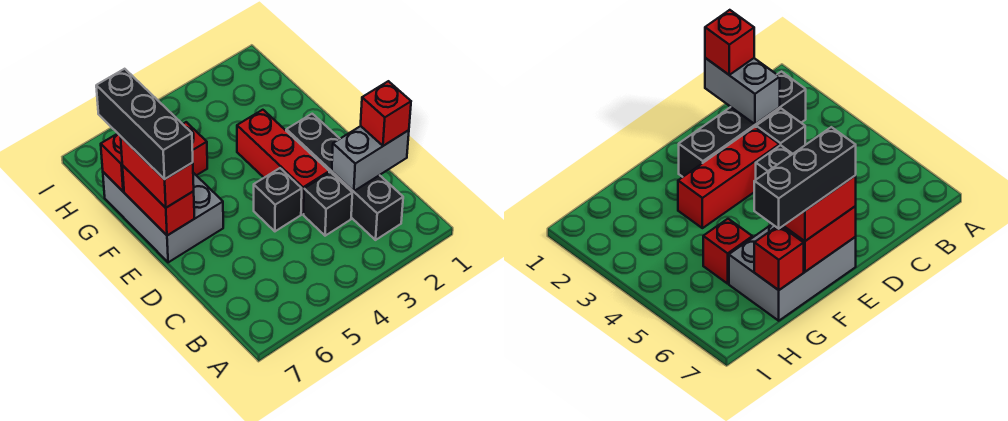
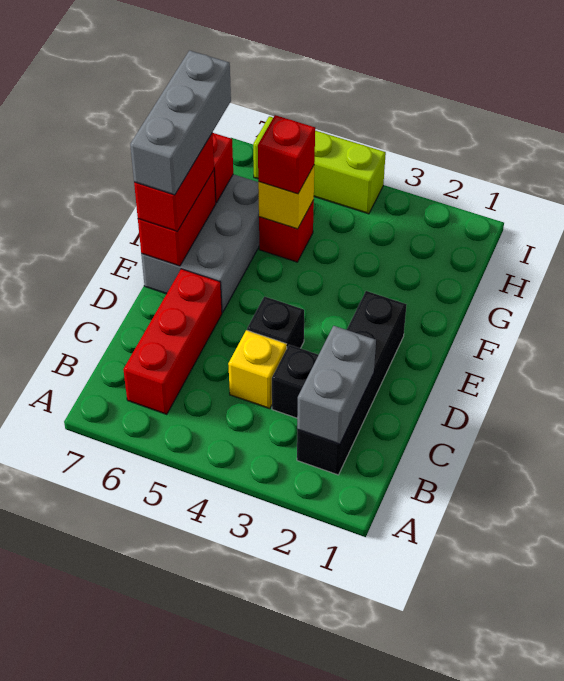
grey brick C1:C2 level 2 -> grey brick B2:C2 level 2
red brick C1 level 3 -> red brick G5 level 3
none -> yellow brick C4 level 1
red brick D3:F3 level 1 -> red brick B6:D6 level 1
black brick E7:G7 level 4 -> grey brick E7:G7 level 4
none -> yellow brick G5 level 2
none -> lime brick I4:I6 level 1

